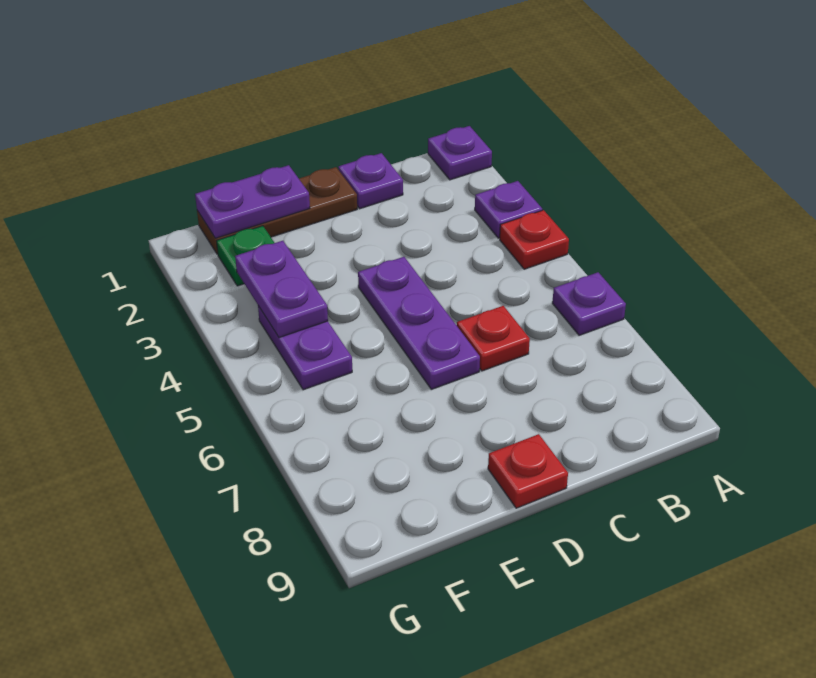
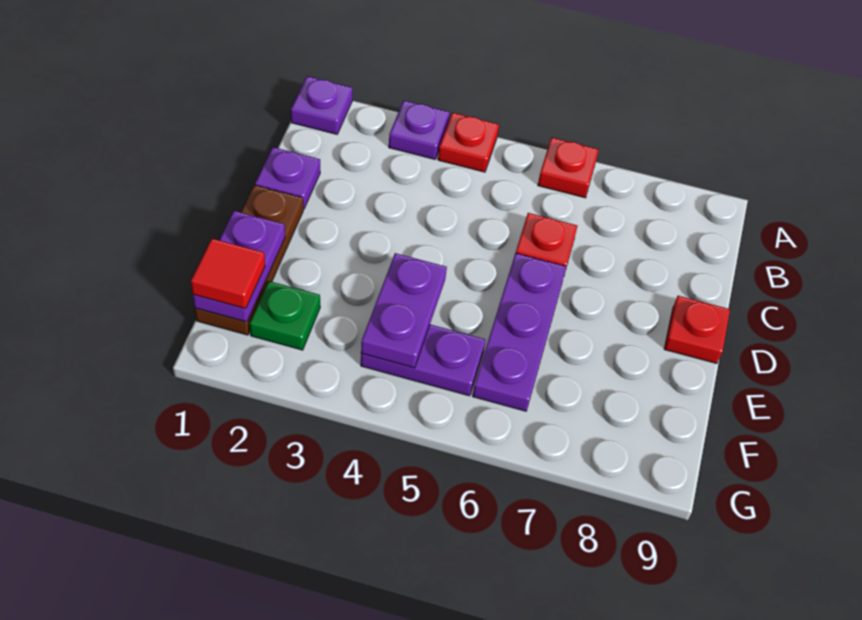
purple plate A6 level 1 -> red plate A6 level 1
purple plate D4:D6 level 1 -> purple plate D6:F6 level 1
none -> red tile F1 level 3
purple plate F3:F4 level 2 -> purple plate E4:F4 level 2

